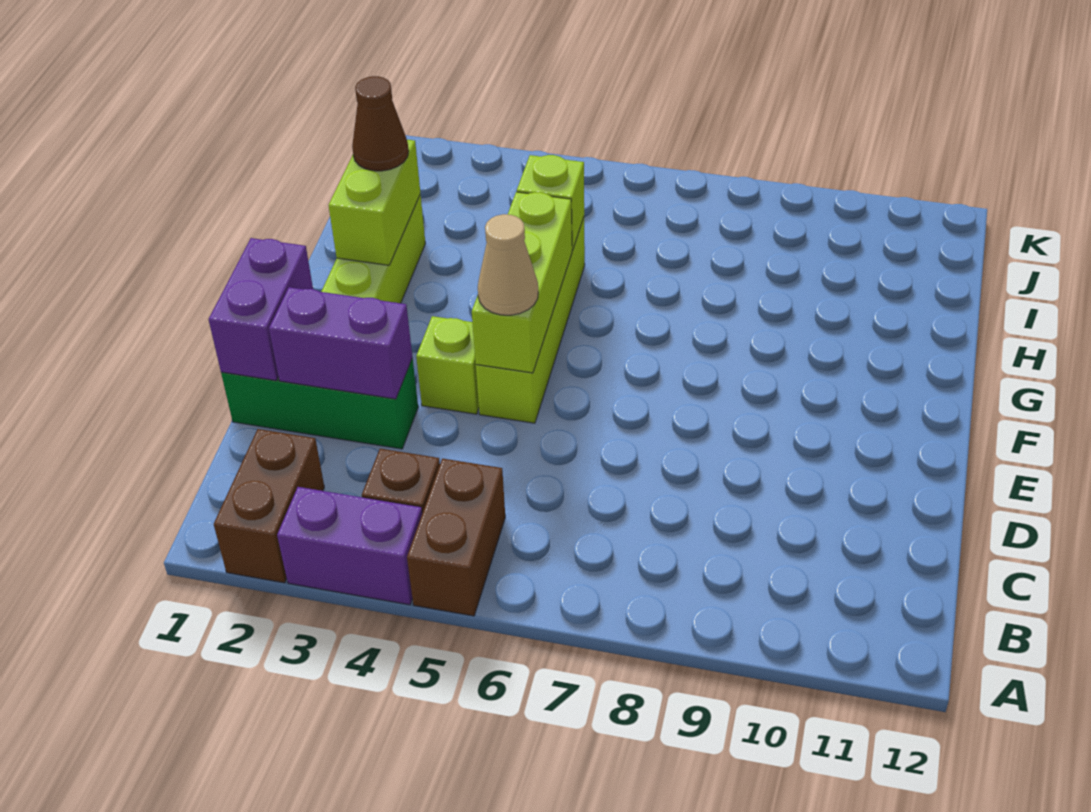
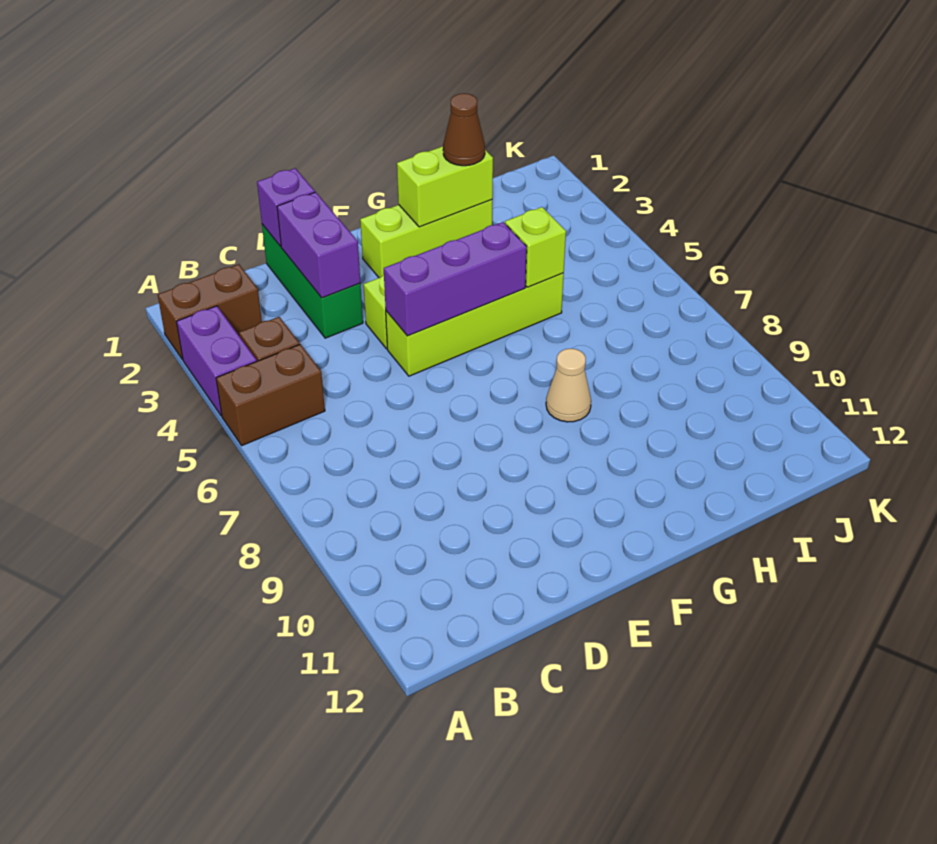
purple brick D1:E1 level 2 -> purple brick D1 level 2
lime brick E5:G5 level 2 -> purple brick E5:G5 level 2
tan cone E5 level 3 -> tan cone G8 level 1

